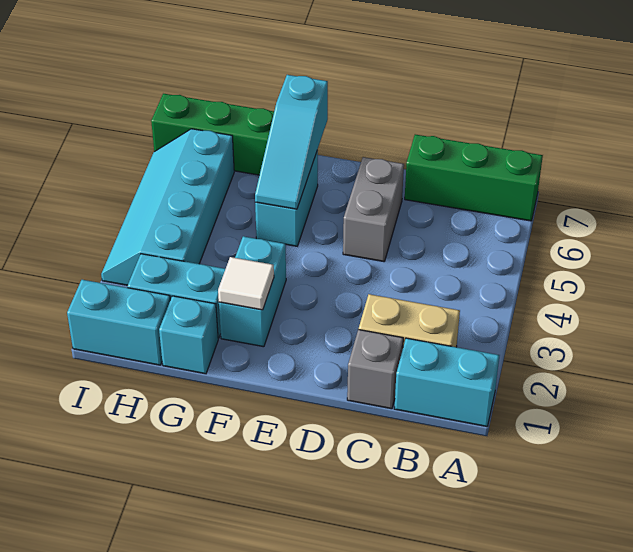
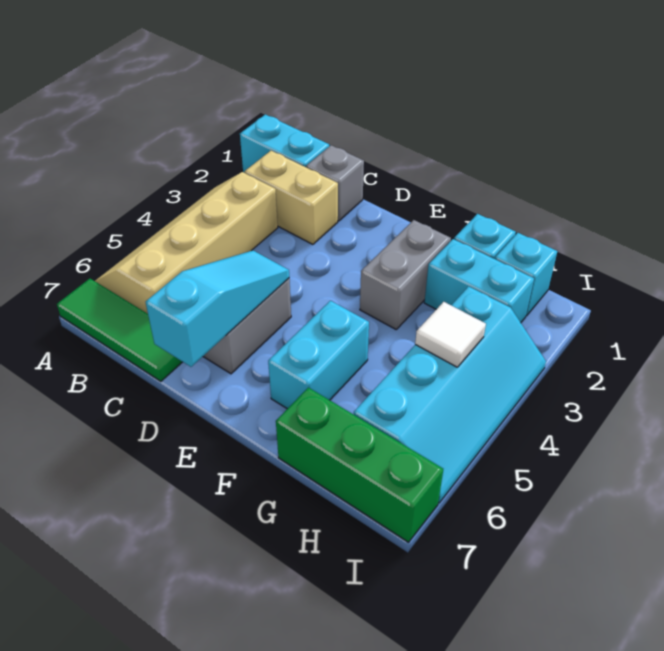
none -> tan slope A3:B6 level 1 top B
green brick A7:C7 level 1 -> green tile A7:C7 level 1
cyan brick F2:F3 level 1 -> grey brick F2:F3 level 1
white tile F2 level 2 -> white tile H4 level 2
cyan slope F5:F7 level 2 top 7 -> cyan slope D5:D7 level 2 top 7
cyan brick H1:I1 level 1 -> cyan brick H1 level 1

